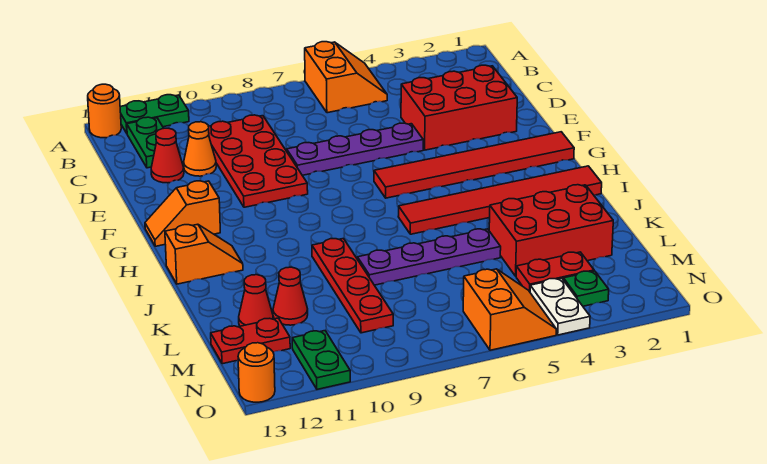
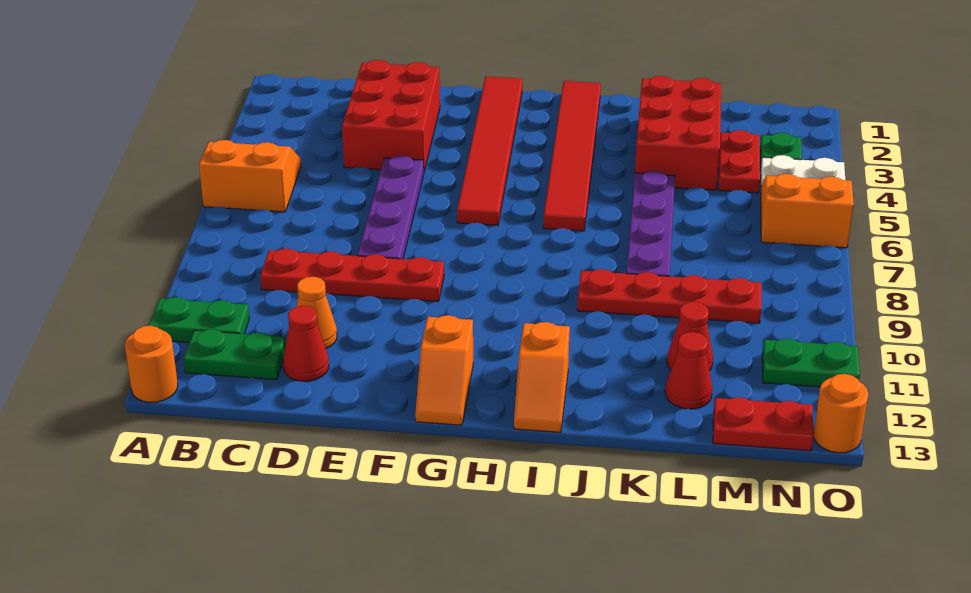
green plate A11:A12 level 1 -> green plate A11:B11 level 1
red plate C9:F10 level 1 -> red plate C9:F9 level 1
orange slope I12:I13 level 1 top 13 -> orange slope I12:I13 level 1 top 12
red plate M12:M13 level 1 -> red plate M13:N13 level 1

